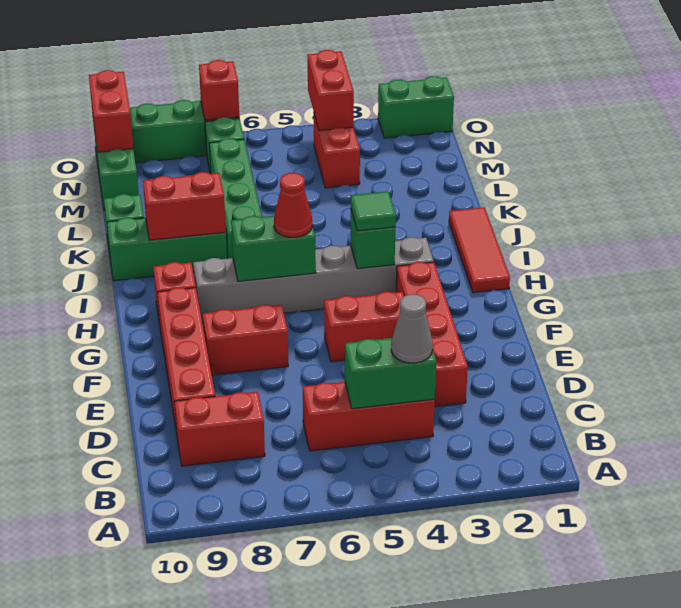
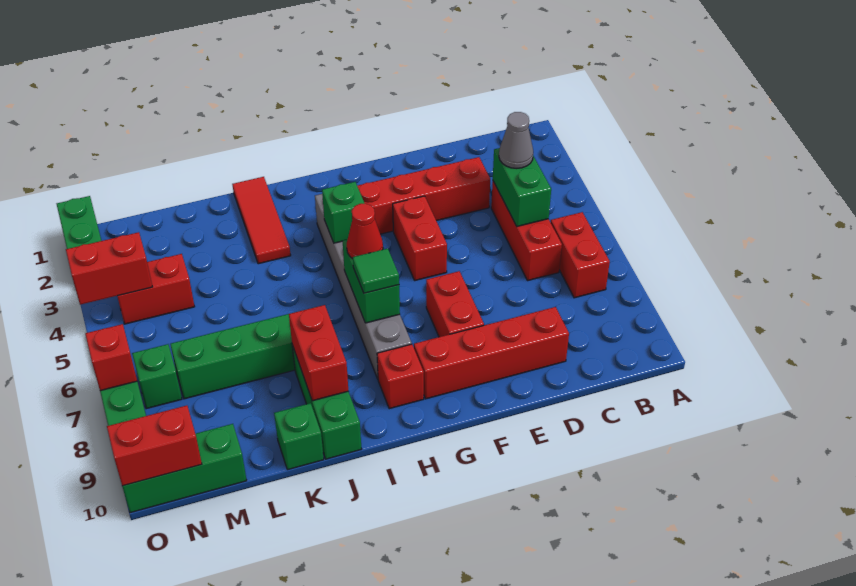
red brick C8:C9 level 1 -> red brick B6:B7 level 1
red tile H1:J1 level 1 -> red tile J1:J3 level 1
green tile H4 level 3 -> green tile H7 level 3

